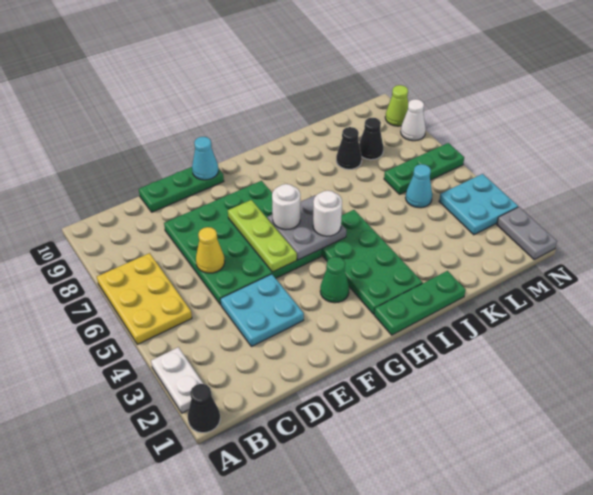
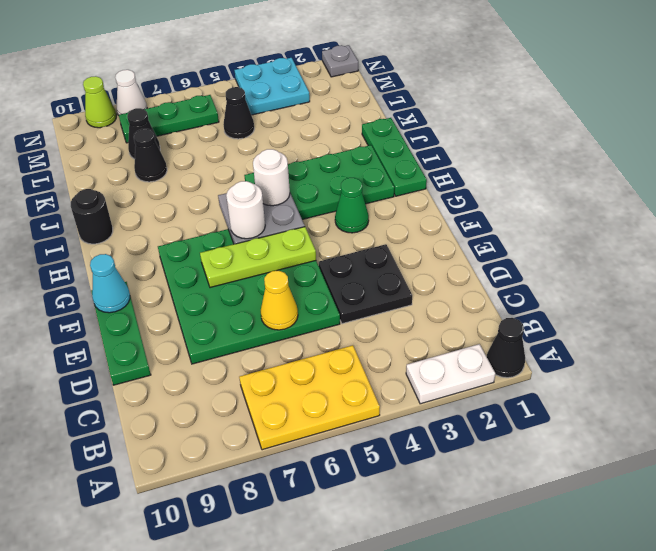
cyan plate D3:E4 level 1 -> black plate D3:E4 level 1
none -> black round brick I10 level 1
cyan cone L5 level 1 -> black cone L5 level 1
green plate L6:N6 level 1 -> green plate M6:M8 level 1
grey plate N1:N2 level 1 -> grey plate N1 level 1

